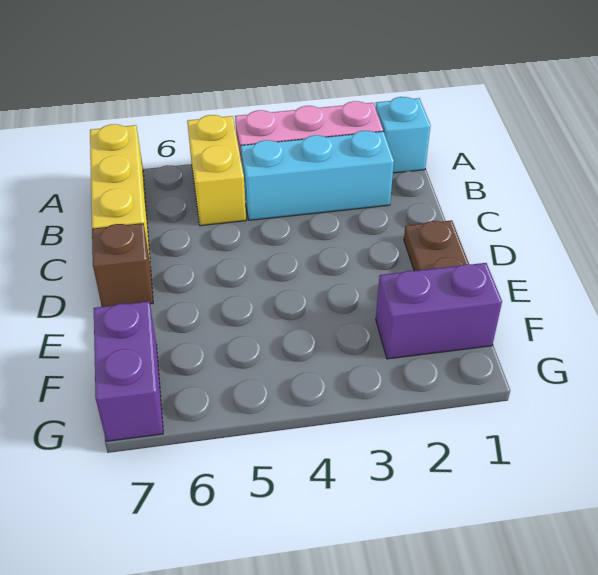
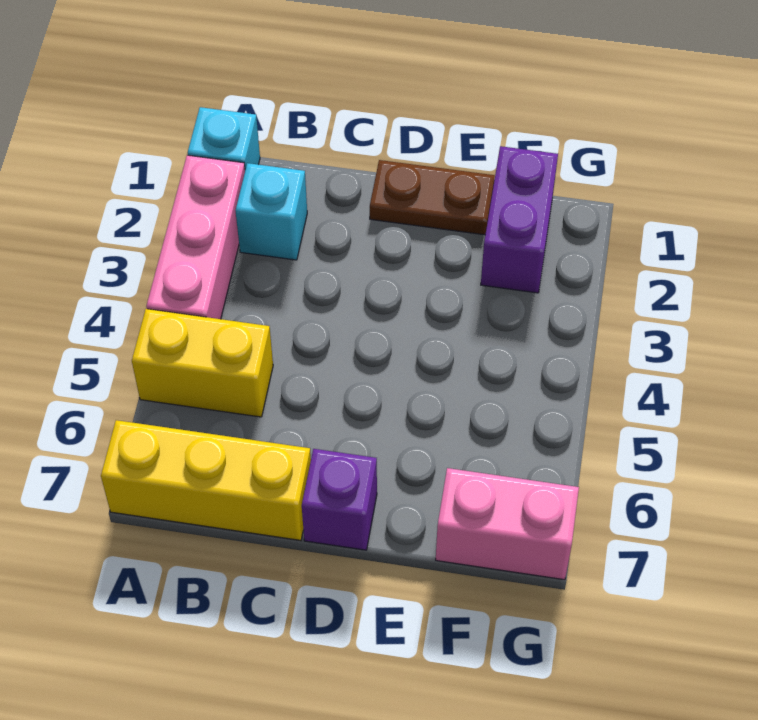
cyan brick B2:B4 level 1 -> cyan brick B2 level 1
brown brick D7 level 1 -> purple brick D7 level 1
purple brick F7:G7 level 1 -> pink brick F7:G7 level 1

